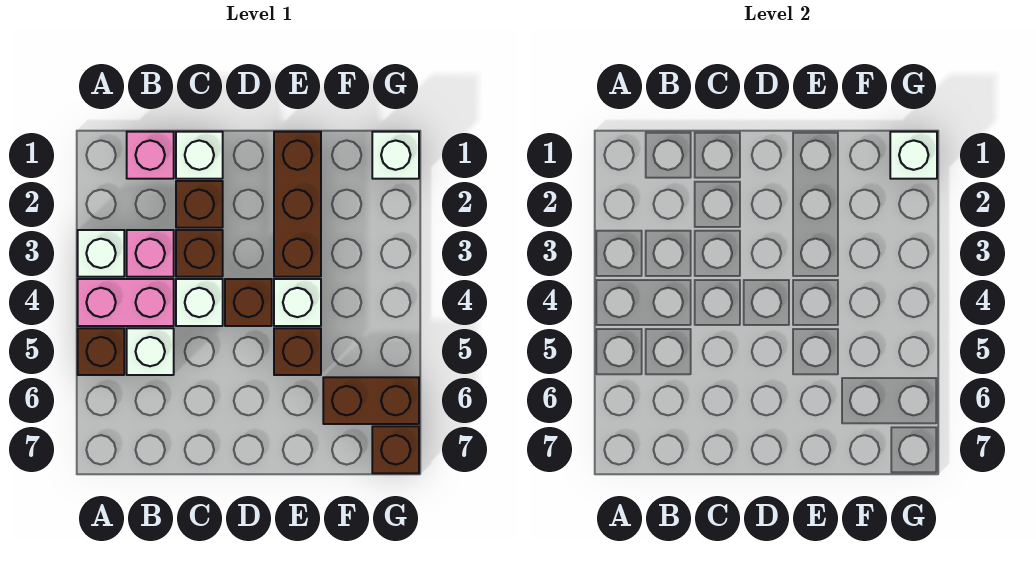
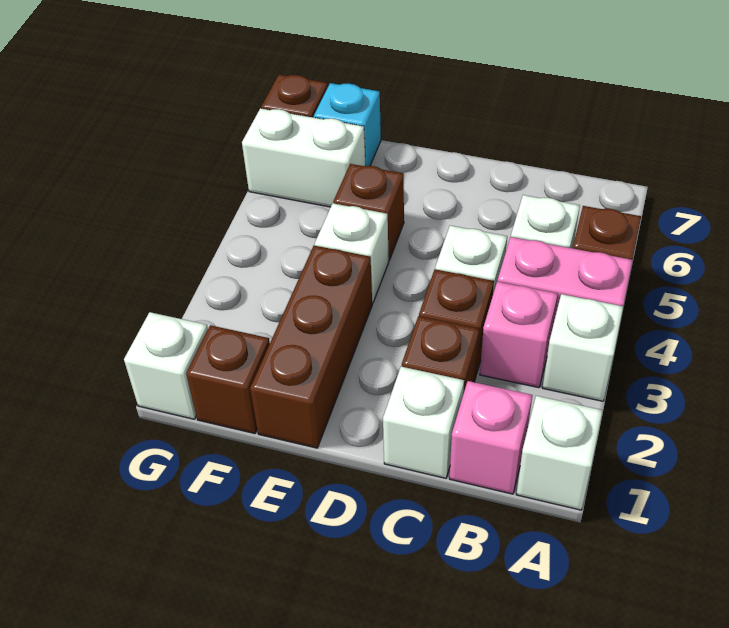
brown brick D4 level 1 -> brown brick F1 level 1
brown brick F6:G6 level 1 -> white brick F6:G6 level 1
none -> cyan brick F7 level 1
white brick G1 level 2 -> white brick A1 level 1

